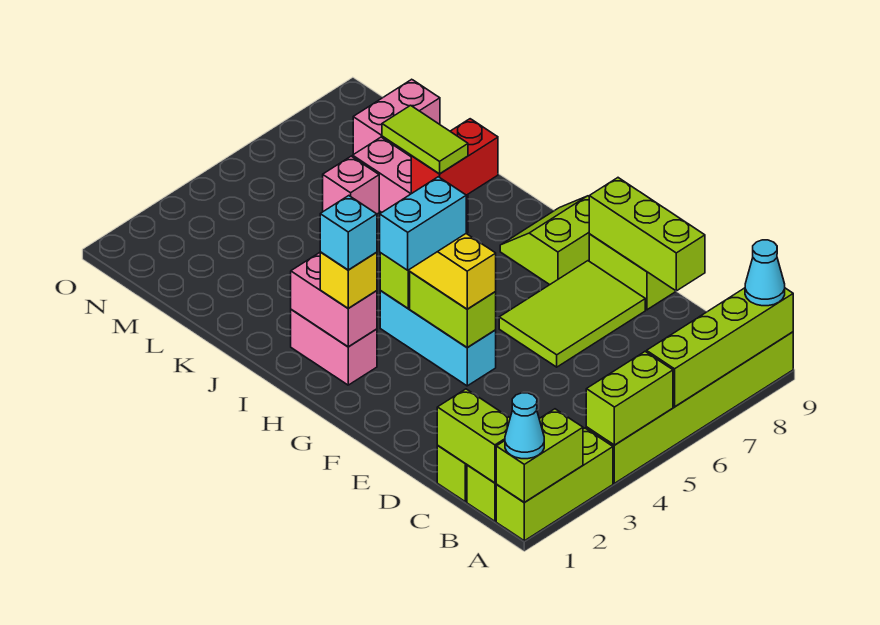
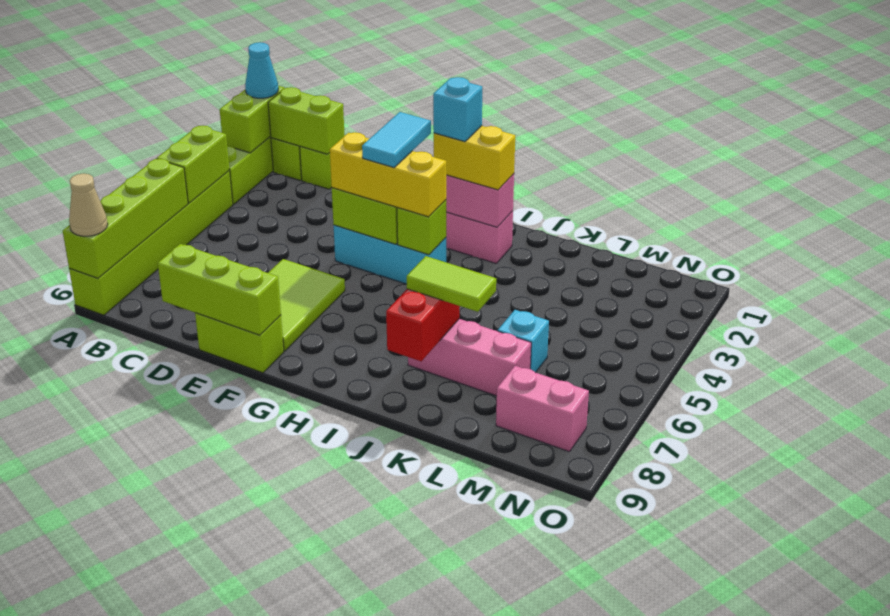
cyan cone A9 level 3 -> tan cone A9 level 3
cyan brick G3:G4 level 4 -> cyan tile G3:G4 level 4
lime slope G8:H9 level 1 top G -> none
yellow brick H2 level 3 -> yellow brick H2:I2 level 3
pink brick L6 level 1 -> cyan brick L6 level 1
pink brick M8:M9 level 1 -> pink brick M8:N8 level 1

